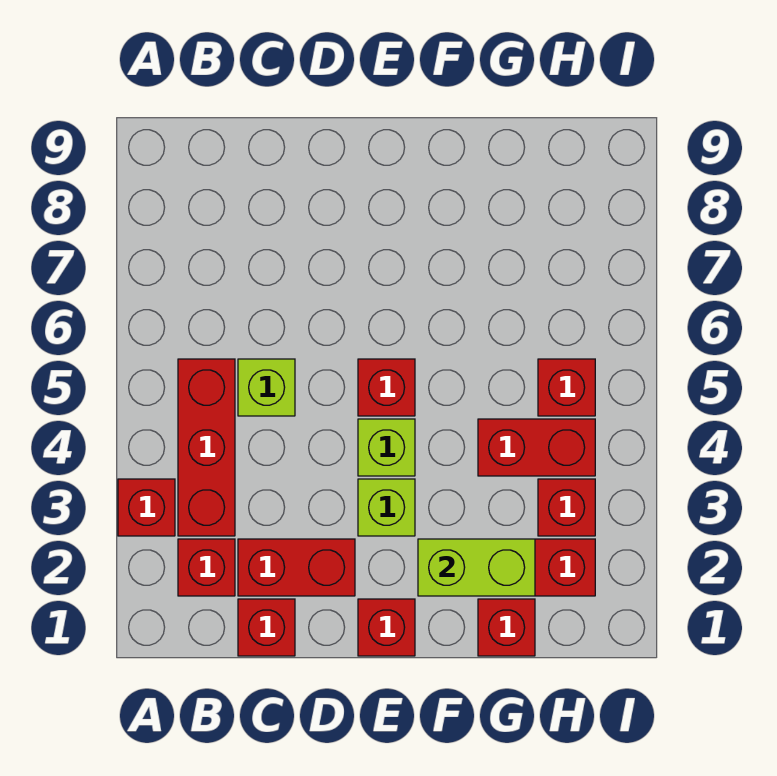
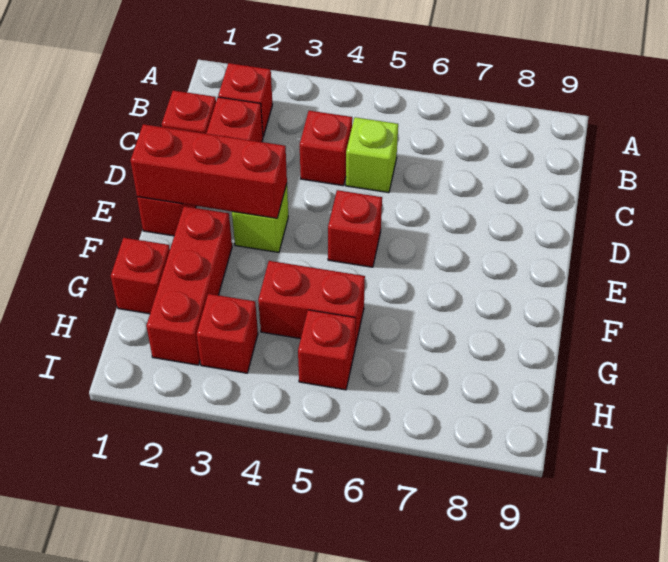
red brick A3 level 1 -> red brick C4 level 1
red brick B3:B5 level 1 -> red brick E1:E3 level 2
lime brick E4 level 1 -> none
lime brick F2:G2 level 2 -> none
red brick G4:H4 level 1 -> red brick G4:G5 level 1

